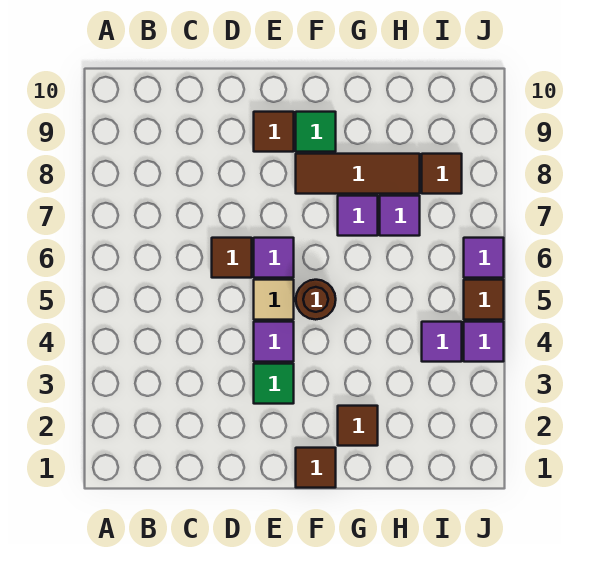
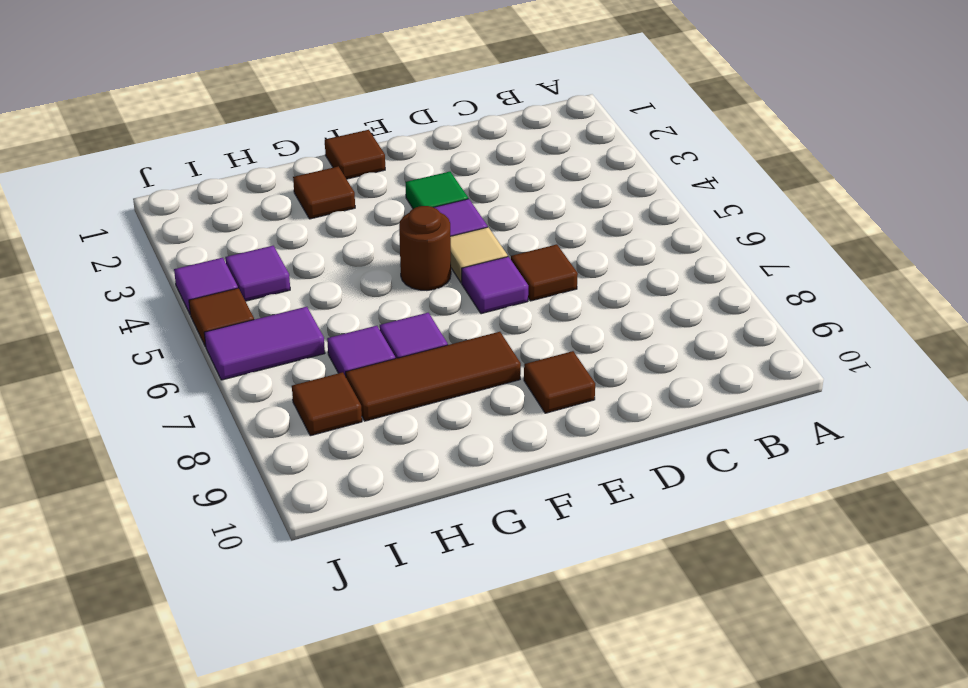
green tile F9 level 1 -> none
purple tile J6 level 1 -> purple tile I6:J6 level 1

